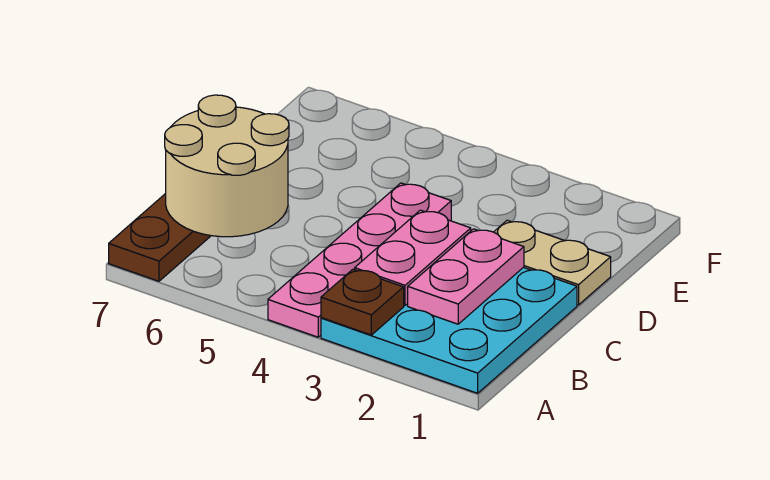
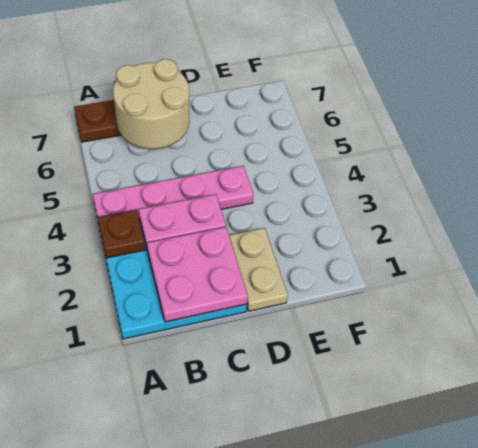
pink plate B2:C2 level 2 -> pink plate B1:C2 level 2

